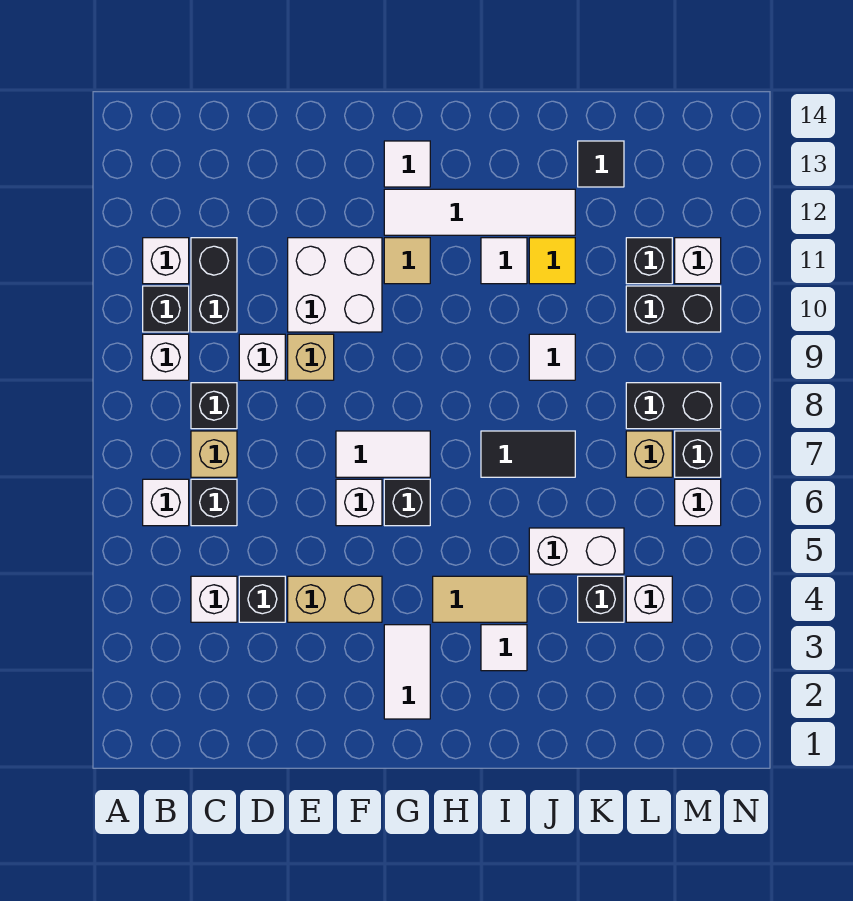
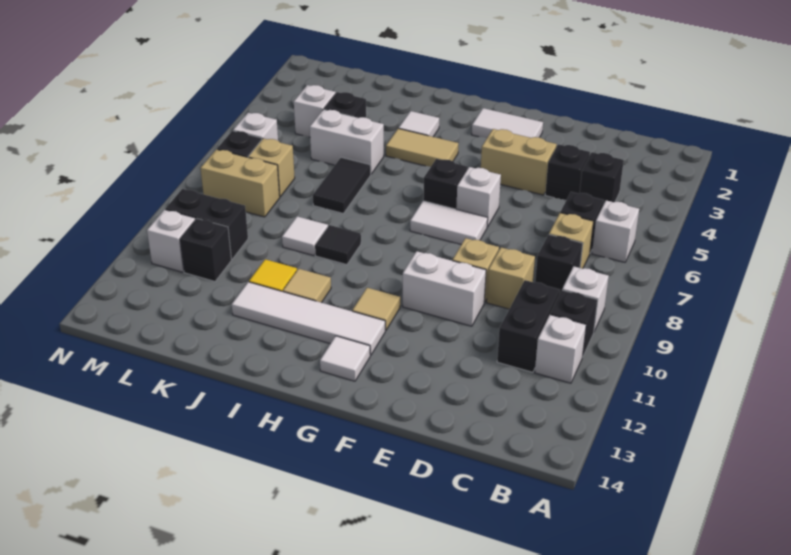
white brick C4 level 1 -> black brick C4 level 1
white brick D9 level 1 -> tan brick D9 level 1
white brick E10:F11 level 1 -> white brick E10:F10 level 1
white tile G2:G3 level 1 -> white tile F2:G2 level 1
black tile I7:J7 level 1 -> black tile J6:J7 level 1
white tile I11 level 1 -> tan tile I11 level 1
black tile K13 level 1 -> black tile I9 level 1
black brick L8:M8 level 1 -> tan brick L8:M8 level 1

